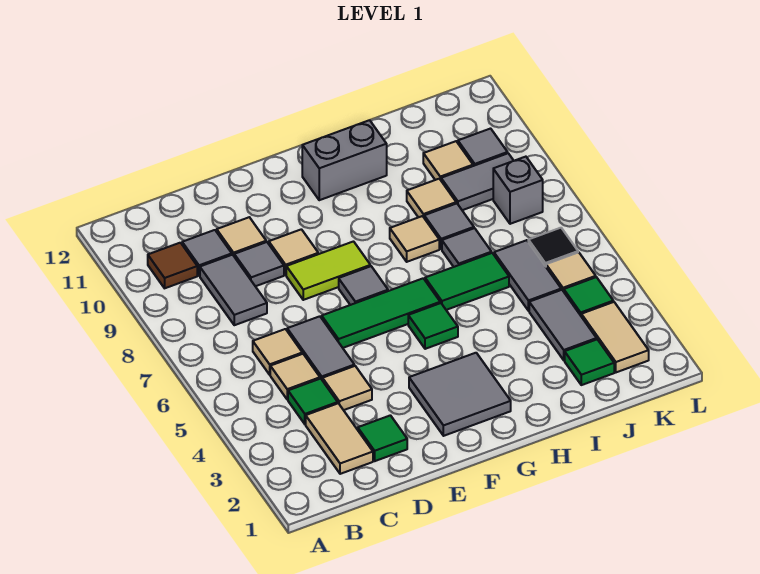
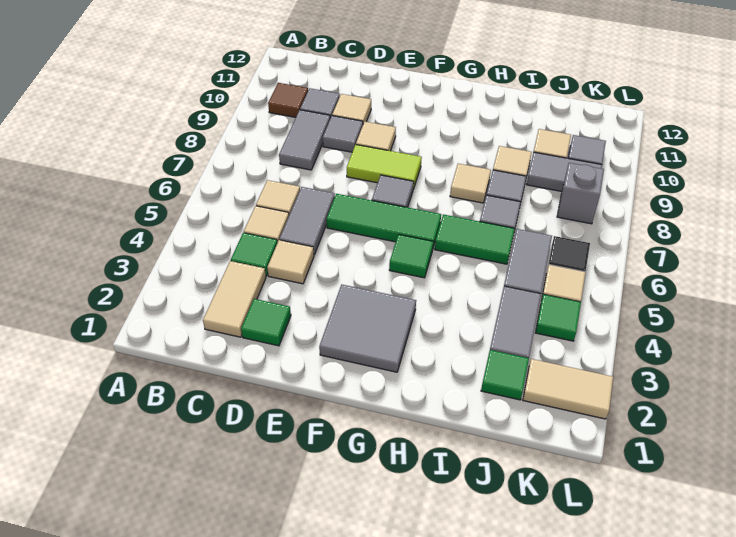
grey brick G11:H11 level 1 -> none
tan tile K2:K3 level 1 -> tan tile K2:L2 level 1

